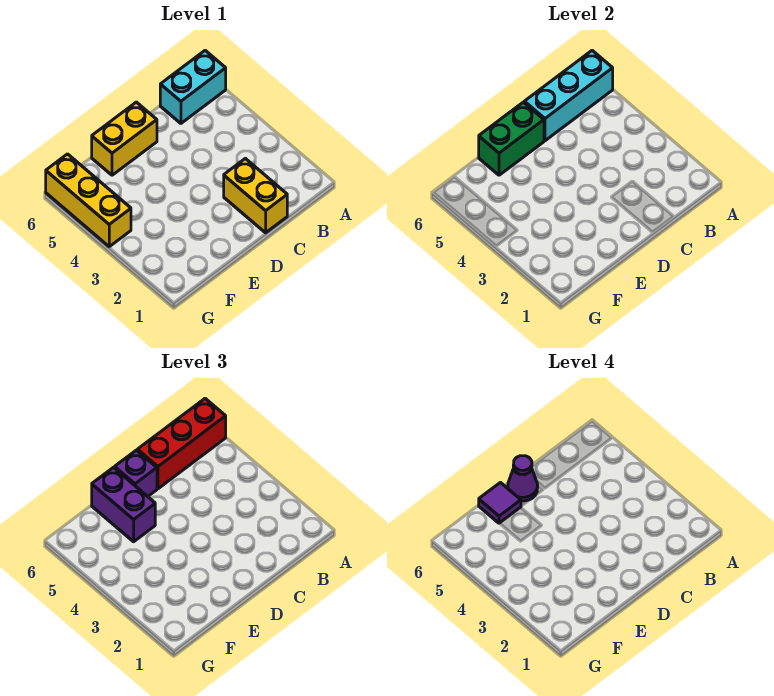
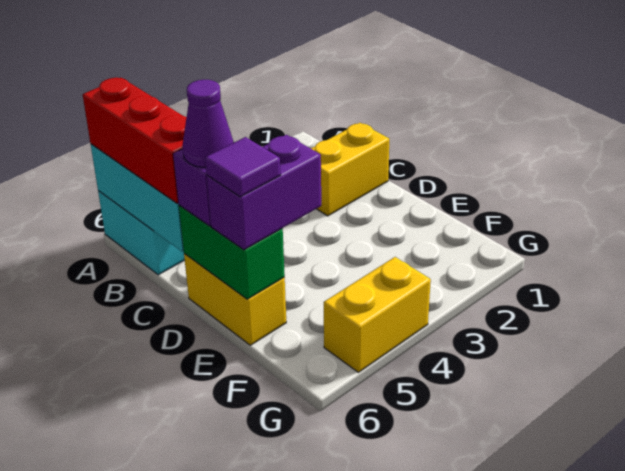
yellow brick G4:G6 level 1 -> yellow brick G4:G5 level 1

